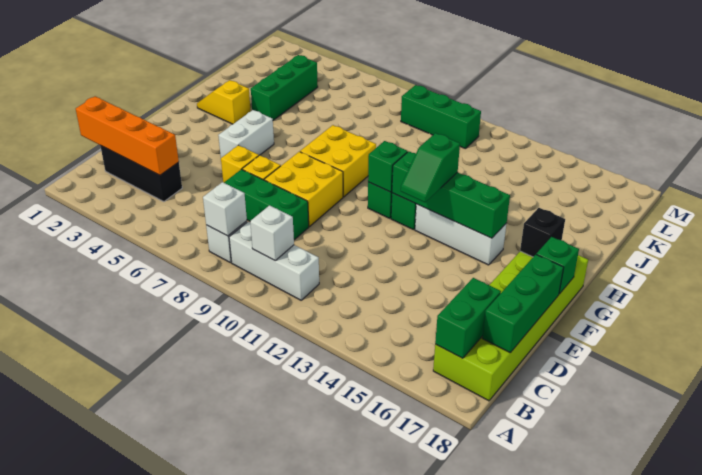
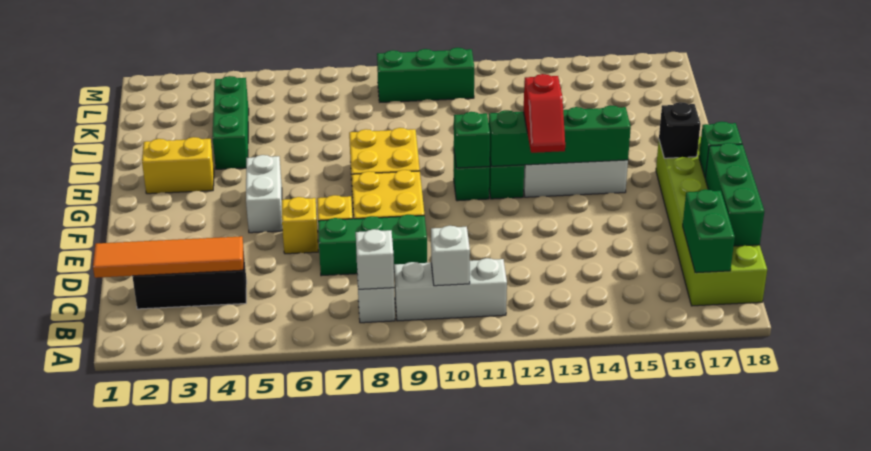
orange brick C1:C4 level 2 -> orange tile C1:C4 level 2
green slope F13:G13 level 3 top G -> red slope F13:G13 level 3 top G
yellow slope H2:H3 level 1 top 3 -> yellow brick H2:H3 level 1

